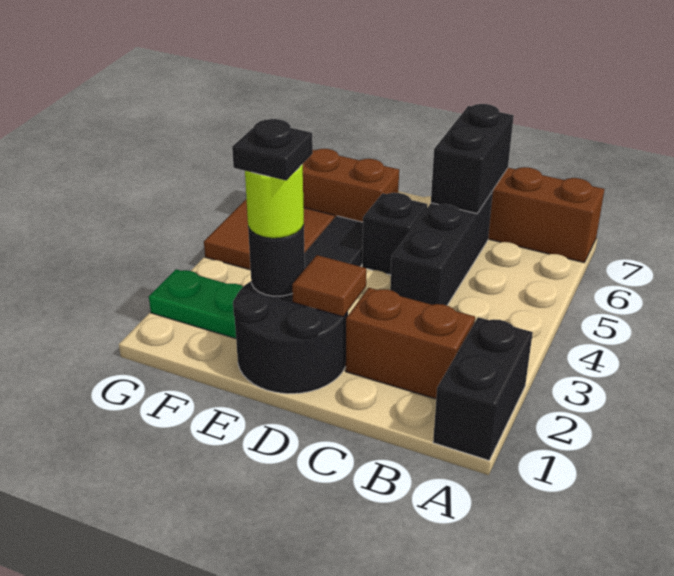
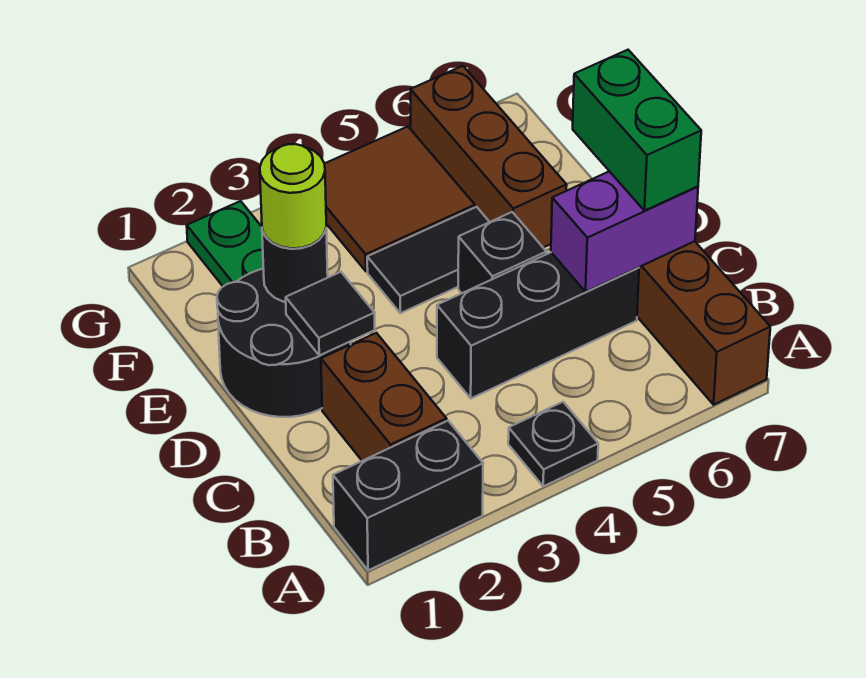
black brick C6:C7 level 2 -> purple brick C6:C7 level 2
none -> green brick C7:D7 level 3
brown tile D2 level 2 -> black tile D2 level 2
black plate E2 level 4 -> black plate A4 level 1

